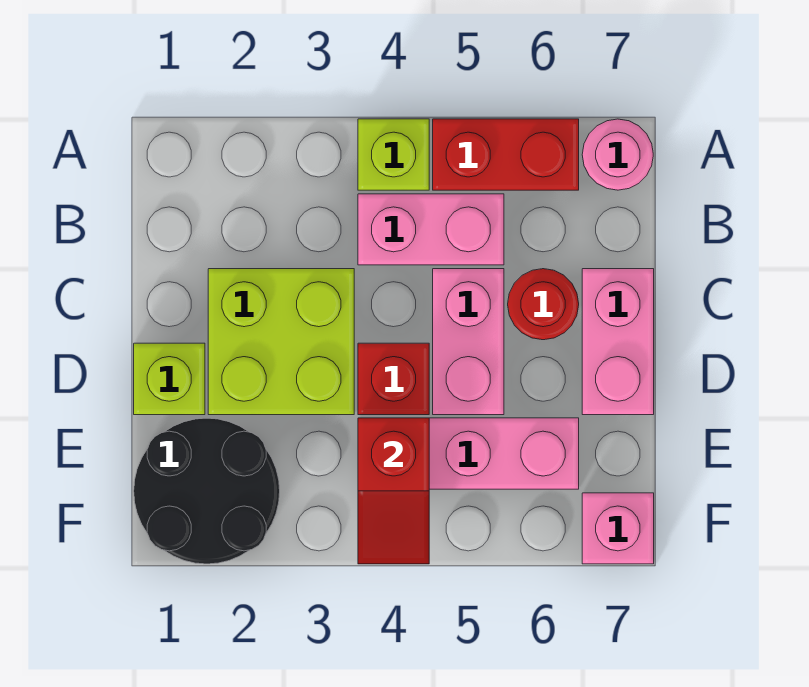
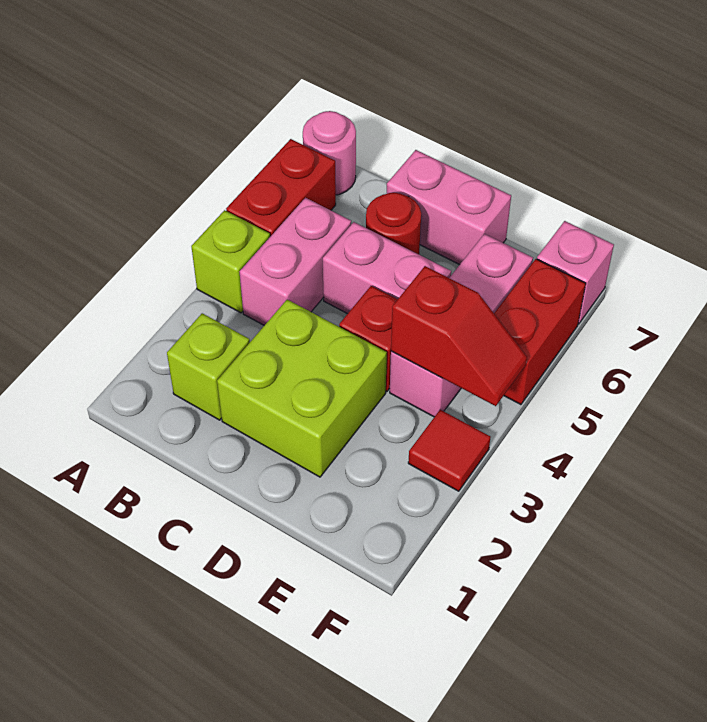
lime brick D1 level 1 -> lime brick B2 level 1
black round brick E1:F2 level 1 -> none
none -> red tile F3 level 1
none -> red brick F5:F6 level 1

